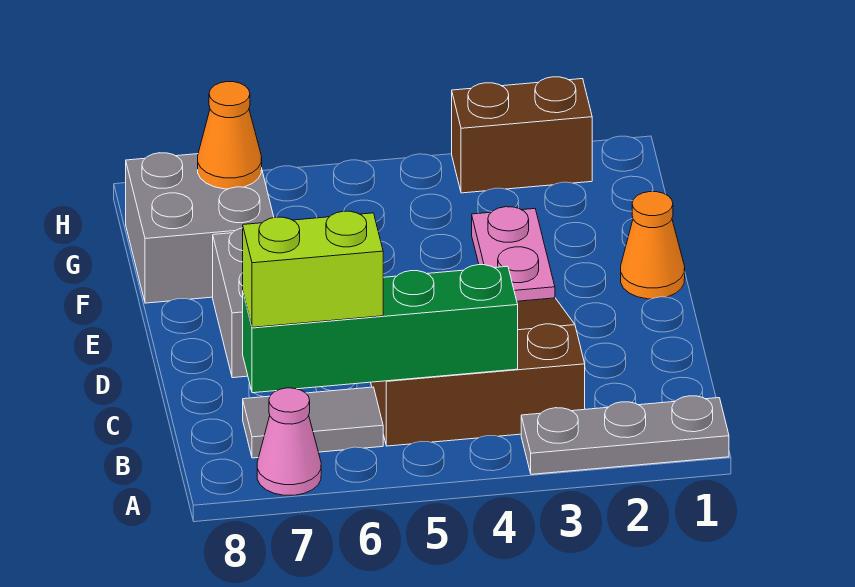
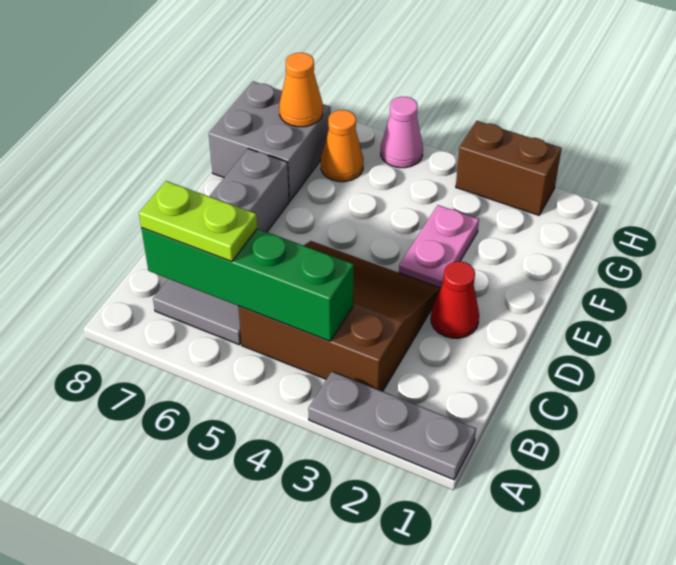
pink cone A7 level 1 -> pink cone H5 level 1
lime brick B6:B7 level 3 -> lime plate B6:B7 level 3
none -> red cone D2 level 1
orange cone E1 level 1 -> orange cone G6 level 1

